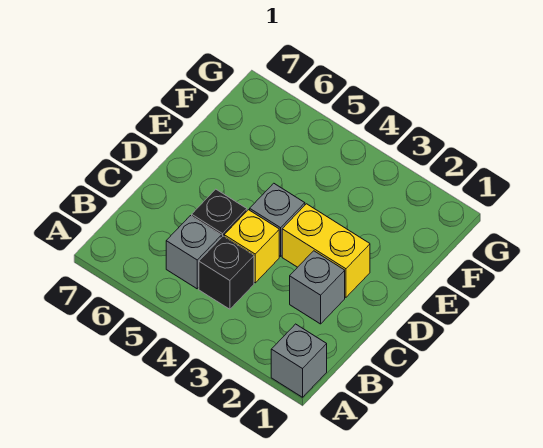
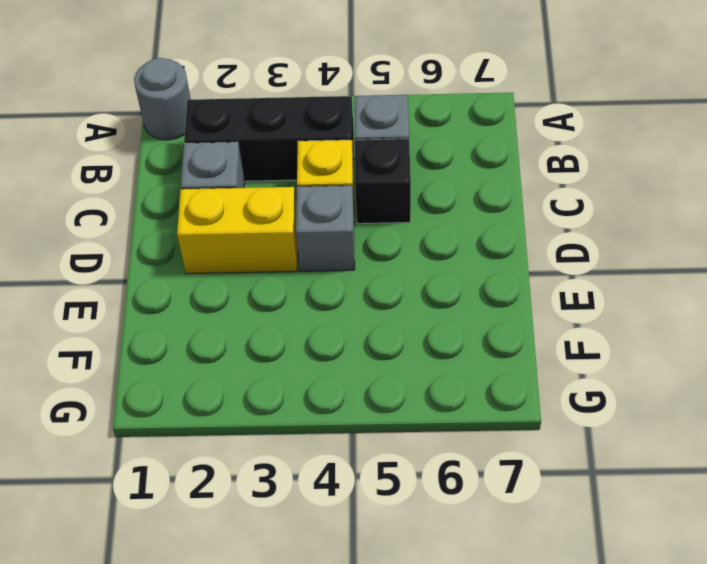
grey brick A1 level 1 -> grey round brick A1 level 1
black brick B4 level 1 -> black brick B2:B4 level 1

